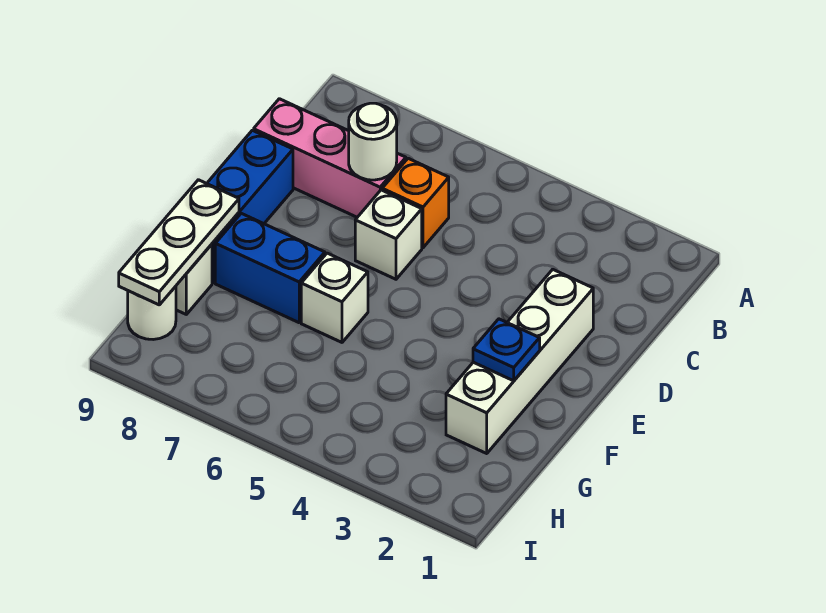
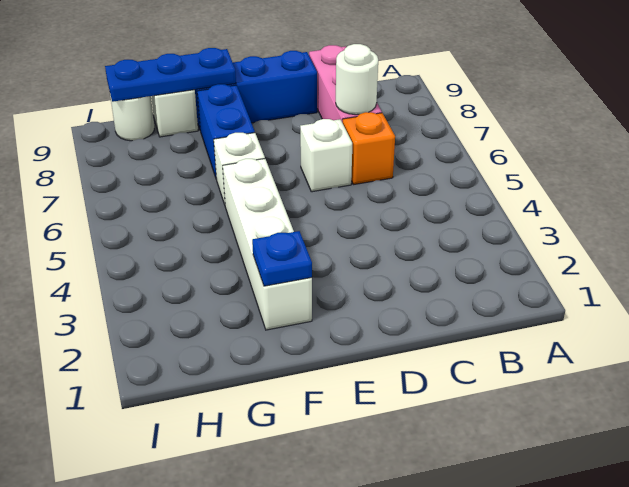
white brick D2:G2 level 1 -> white brick F2:F5 level 1
white plate F9:H9 level 2 -> blue plate F9:H9 level 2

